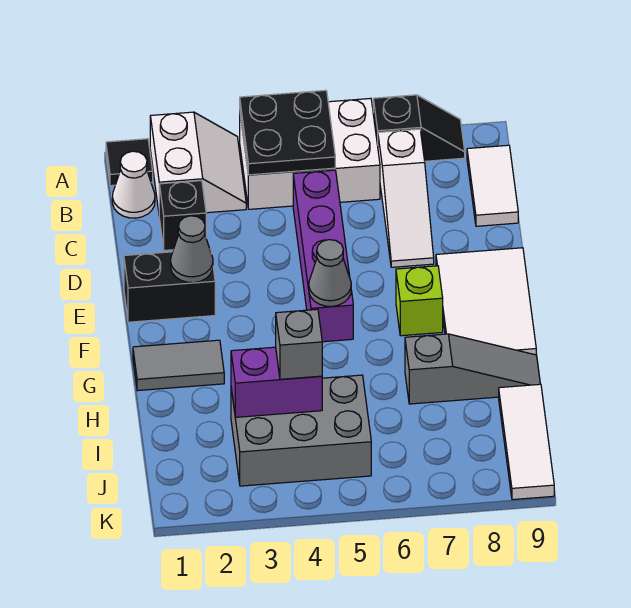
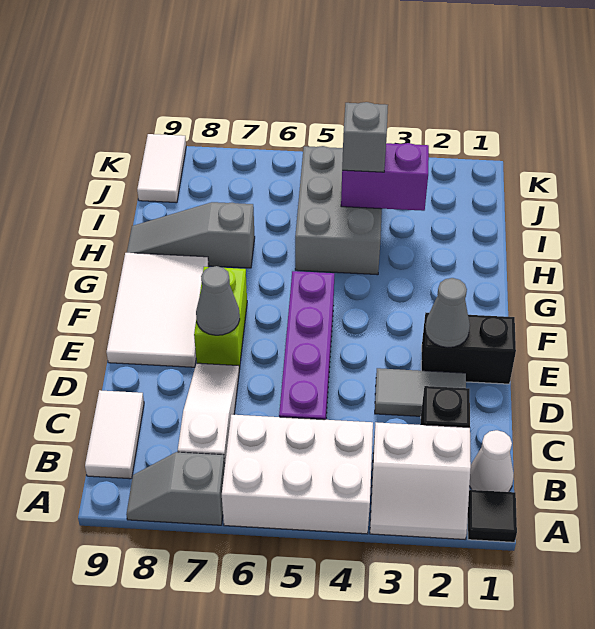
white slope A2:B3 level 1 top 2 -> white slope A2:B3 level 1 top B
black plate A4:B5 level 2 -> none
black slope A7:A8 level 1 top 7 -> grey slope A7:A8 level 1 top 7
grey cone F5 level 2 -> grey cone E7 level 2
lime brick F7 level 1 -> lime brick E7:F7 level 1
grey tile G1:G2 level 1 -> grey tile D2:D3 level 1
grey brick I3:J5 level 1 -> grey brick H4:J5 level 1
white tile I9:K9 level 1 -> white tile J9:K9 level 1

